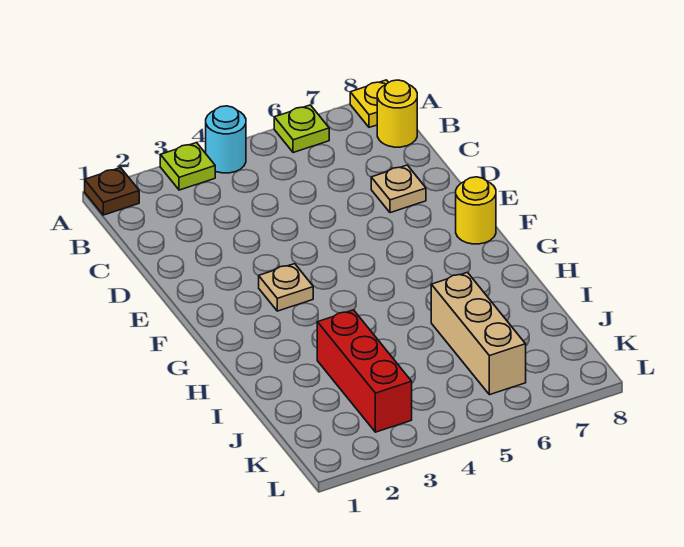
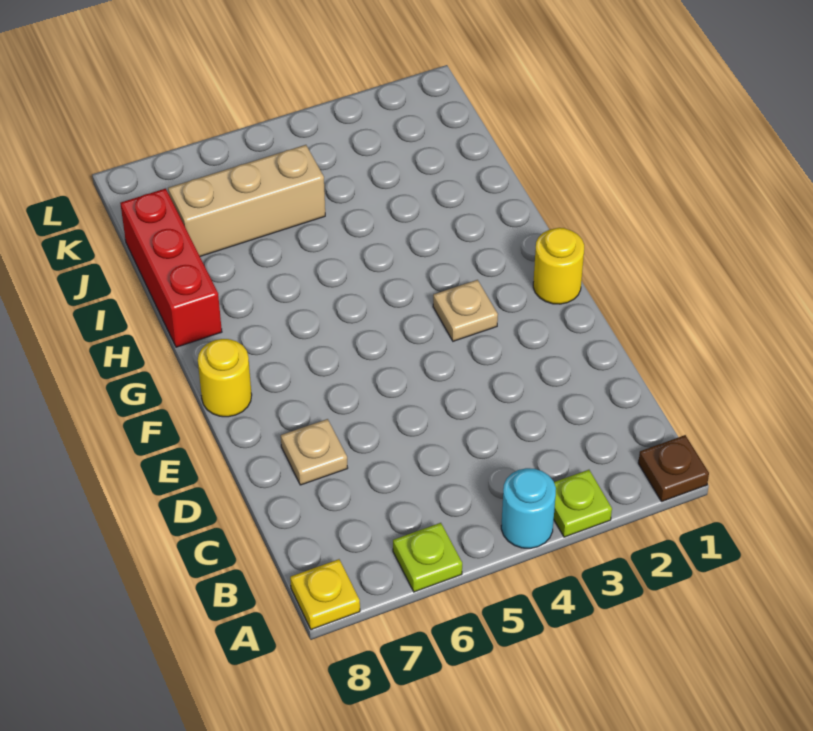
yellow round brick B8 level 1 -> yellow round brick F1 level 1
red brick I3:K3 level 1 -> red brick H8:J8 level 1
tan brick I6:K6 level 1 -> tan brick J5:J7 level 1

